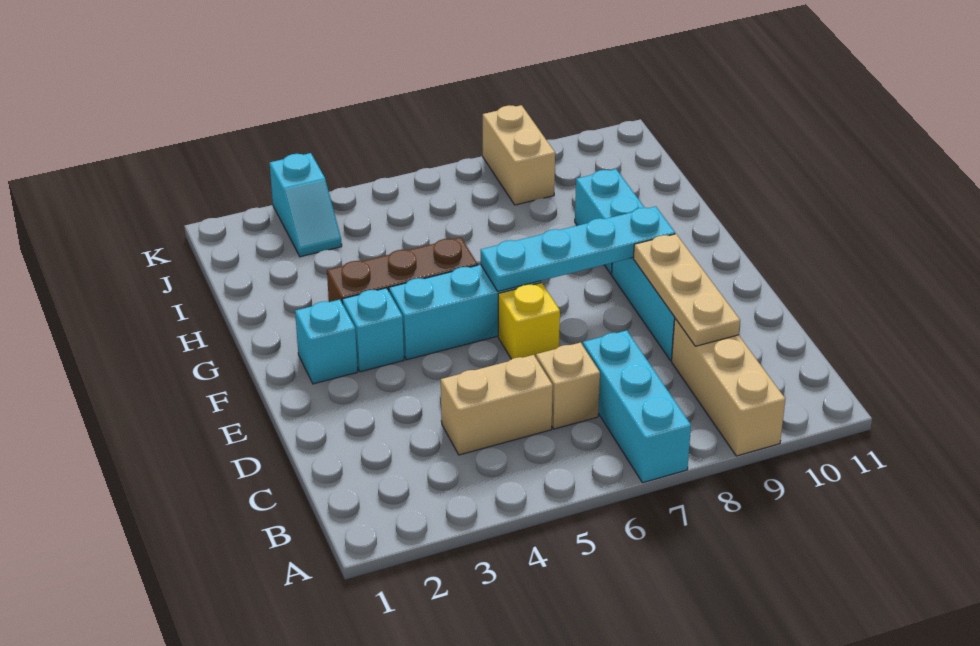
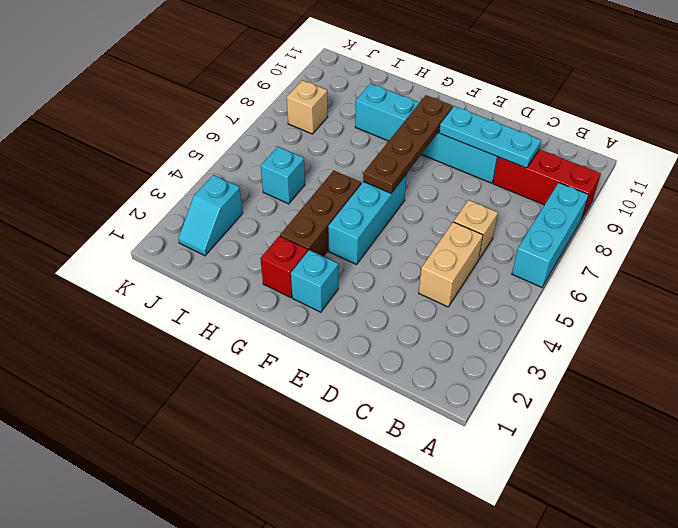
cyan brick A7:C7 level 1 -> cyan brick A6:A8 level 1
tan brick A9:C9 level 1 -> red brick A9:C9 level 1
tan plate C9:E9 level 2 -> cyan plate C9:E9 level 2
yellow brick E6 level 1 -> none
cyan brick F3 level 1 -> cyan brick I5 level 1
cyan plate F6:F9 level 2 -> brown plate F6:F9 level 2
none -> red brick G2 level 1
cyan slope J3:K3 level 1 top K -> cyan slope J2:J3 level 1 top 3
tan brick J8:K8 level 1 -> tan brick J8 level 1

